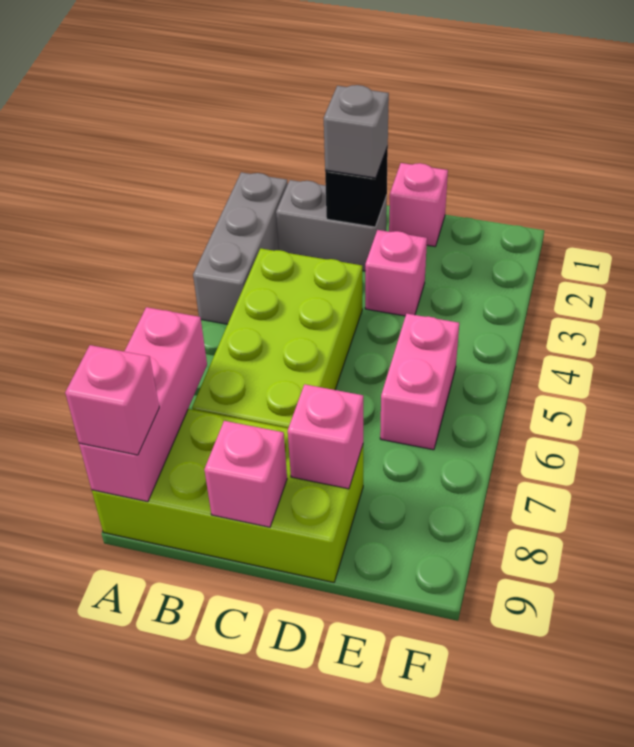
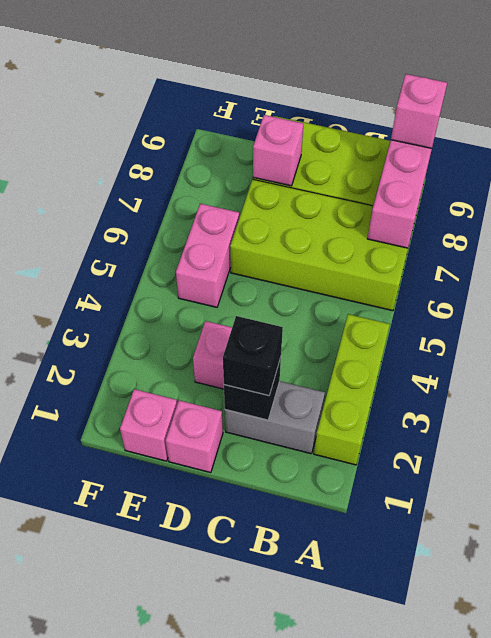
grey brick A2:A4 level 1 -> lime brick A2:A4 level 1
lime brick B4:C7 level 1 -> lime brick A6:D7 level 1
grey brick C2 level 3 -> black brick C2 level 3
pink brick C9 level 2 -> pink brick E1 level 1

